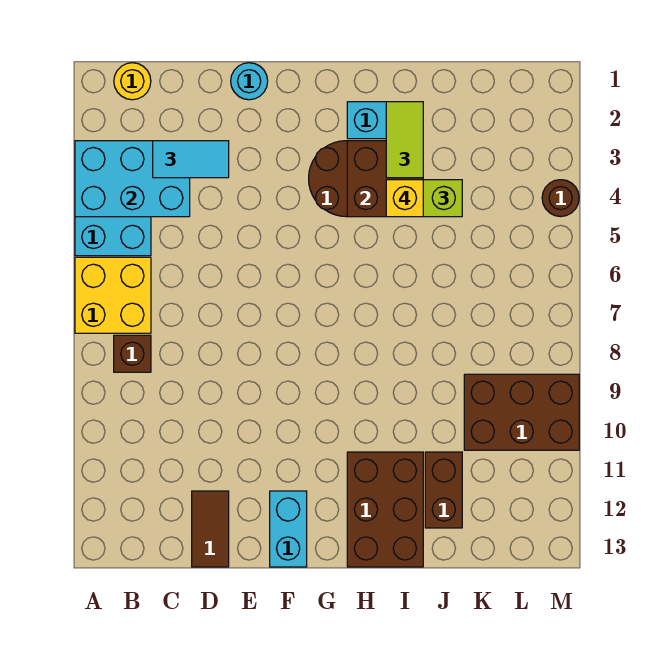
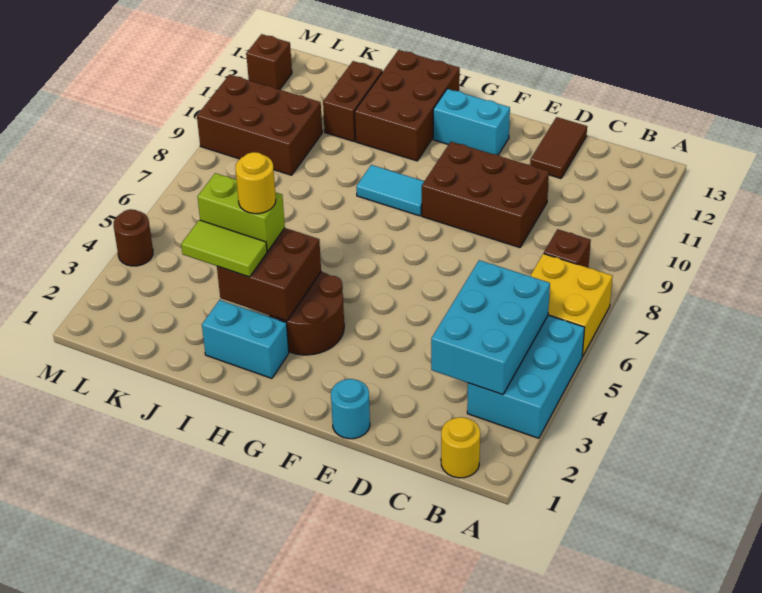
cyan brick A3:C4 level 2 -> cyan brick B3:C5 level 2
cyan tile C3:D3 level 3 -> cyan tile G9:H9 level 1
none -> brown brick D9:F10 level 1
cyan brick F12:F13 level 1 -> cyan brick F12:G12 level 1
lime tile I2:I3 level 3 -> lime tile I3:J3 level 3
yellow brick I4 level 4 -> yellow round brick I4 level 4
none -> brown brick M12 level 1

